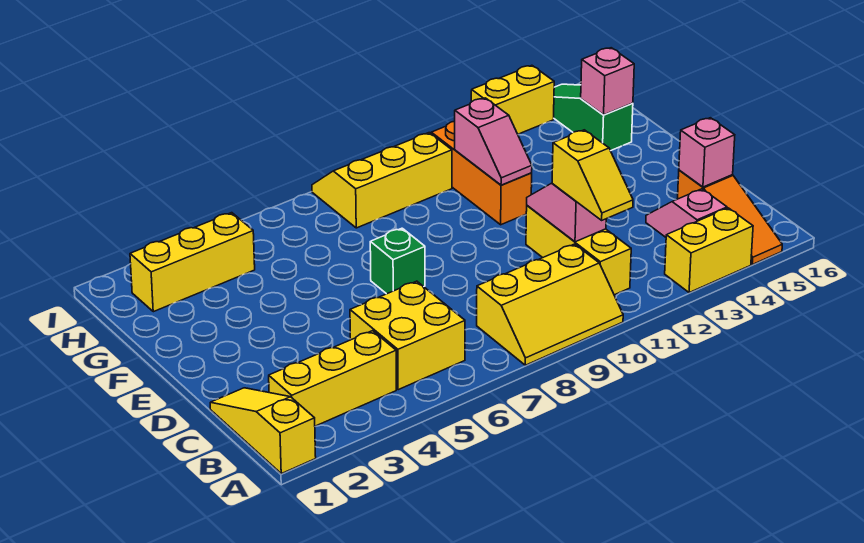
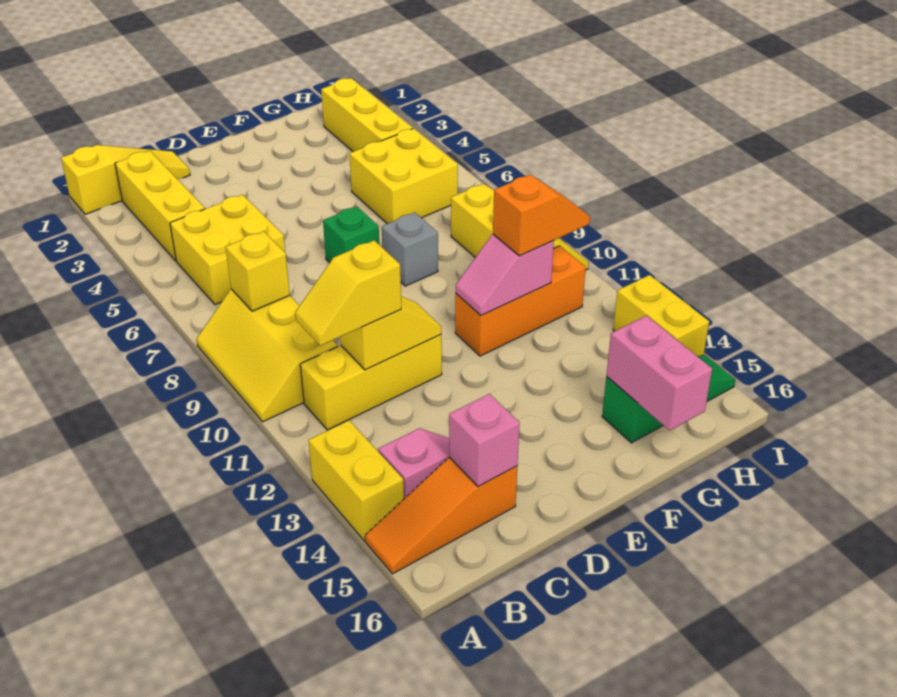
none -> yellow brick B8 level 2
pink slope C11:D11 level 2 top C -> yellow slope C11:D11 level 2 top C
none -> grey brick F8 level 1
none -> yellow brick G5:H6 level 1
none -> orange slope G11:H11 level 3 top G
pink brick G15 level 2 -> pink brick G15:G16 level 2

